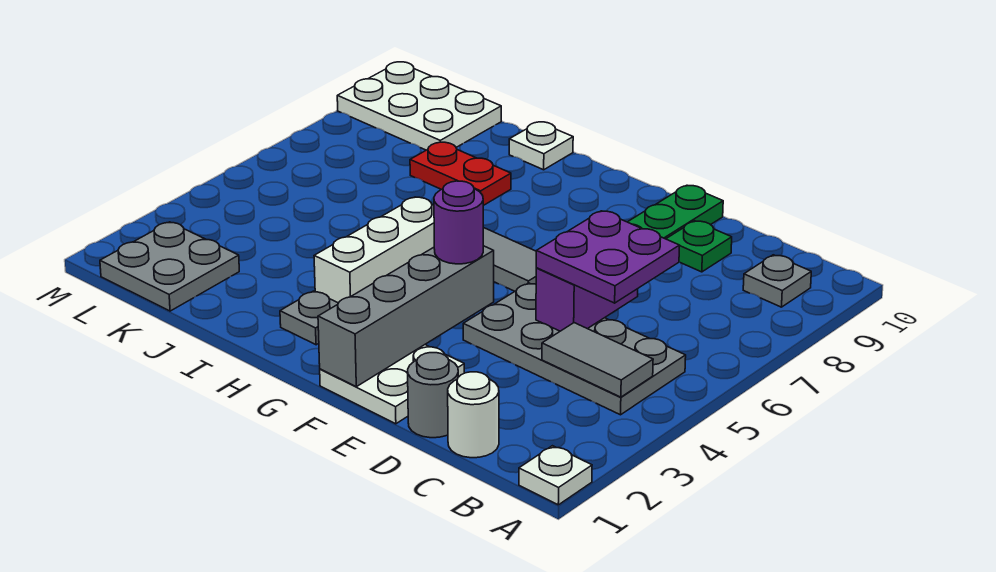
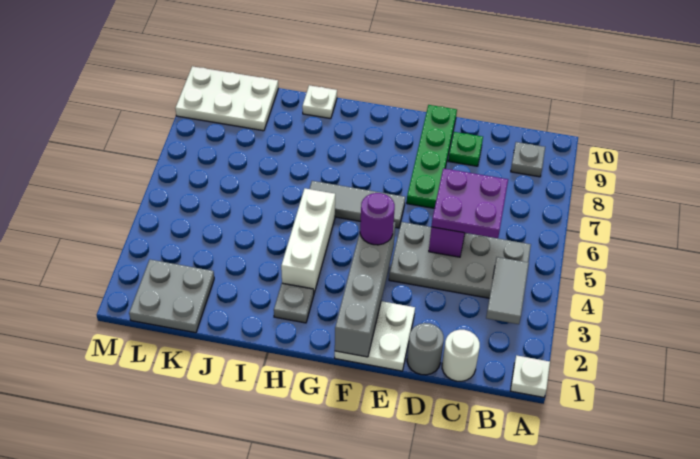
grey tile B4:C4 level 2 -> grey tile B3:B4 level 2
red plate I8:J8 level 1 -> none

